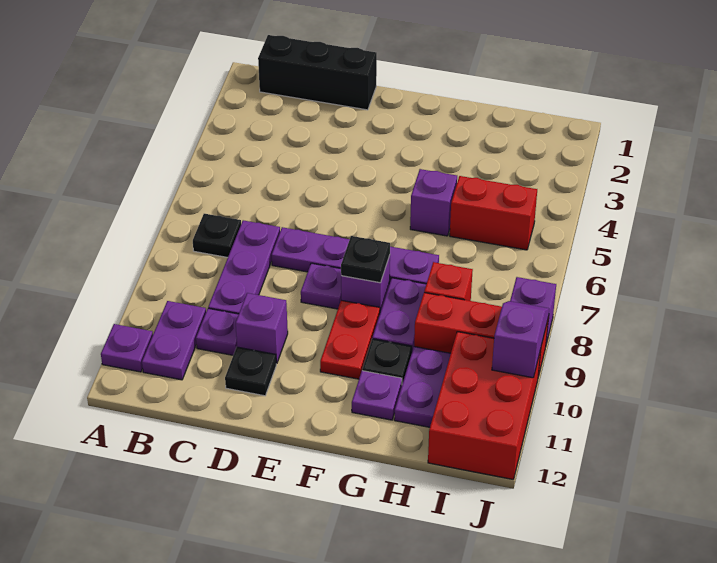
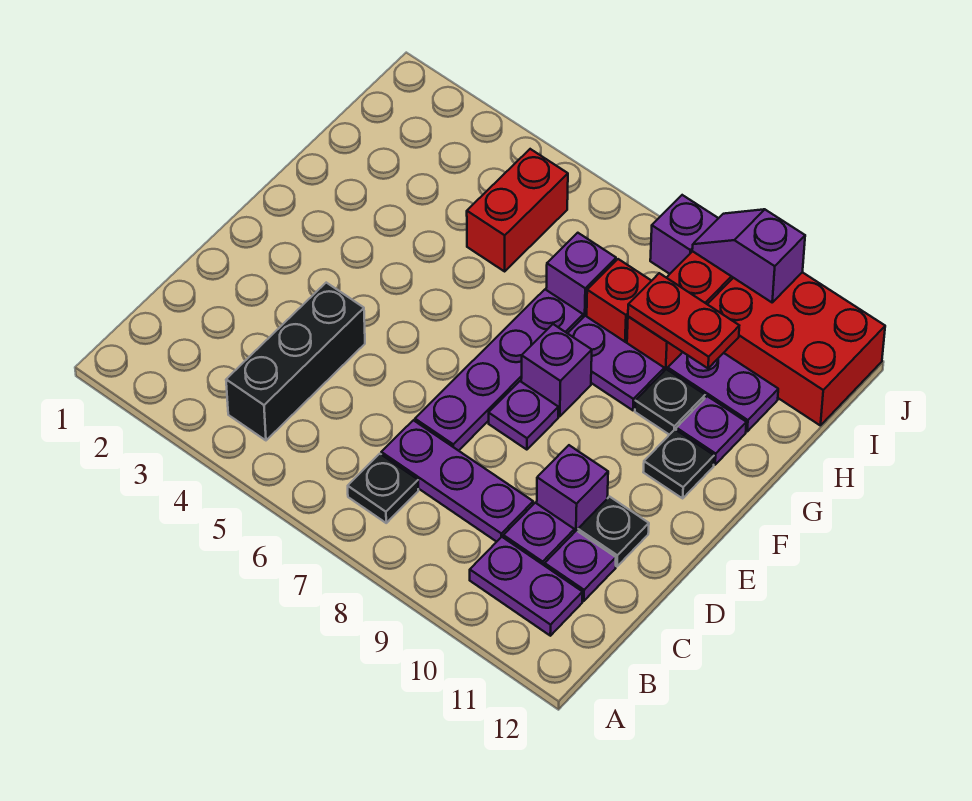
purple plate A11 level 1 -> purple plate C11 level 1
black brick B1:D1 level 1 -> black brick B4:D4 level 1
black plate F8 level 2 -> black plate F11 level 1
red plate F9:F10 level 1 -> red plate H9:H10 level 2
purple brick G5 level 1 -> purple brick H7 level 1

